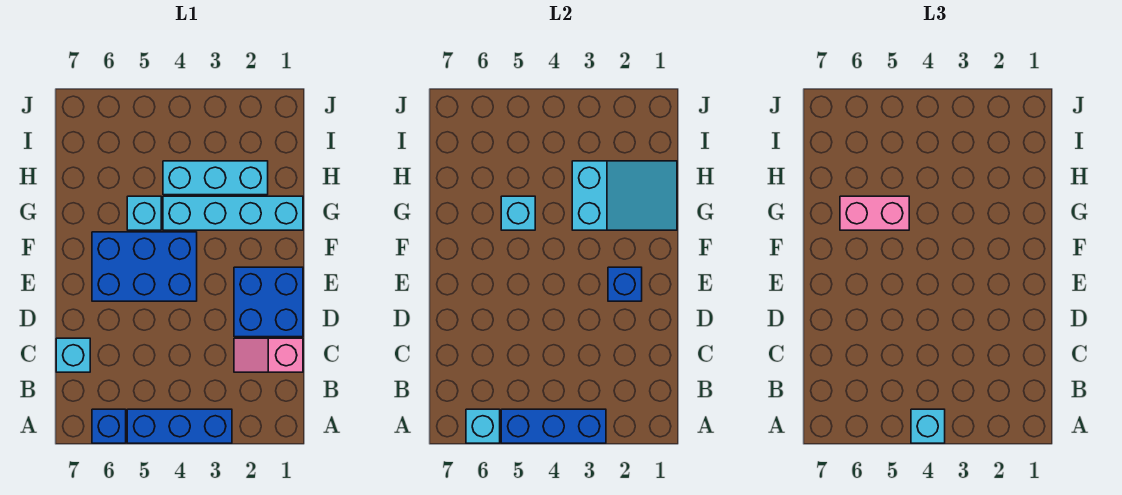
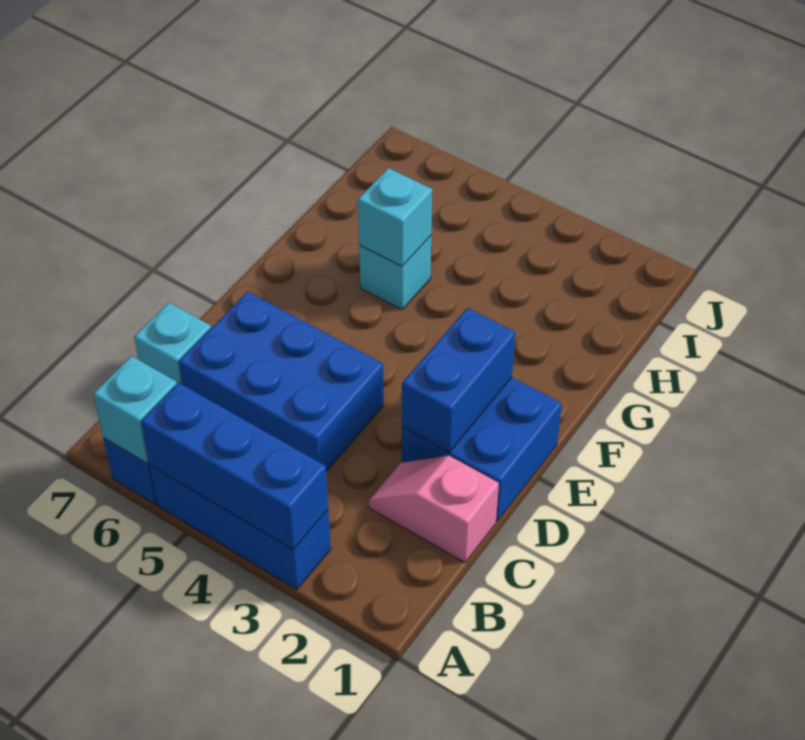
cyan brick A4 level 3 -> none
blue brick E2 level 2 -> blue brick D2:E2 level 2
blue brick E4:F6 level 1 -> blue brick C4:D6 level 1
cyan brick G1:G4 level 1 -> none
cyan slope G1:H3 level 2 top 3 -> none
pink brick G5:G6 level 3 -> none
cyan brick H2:H4 level 1 -> none

